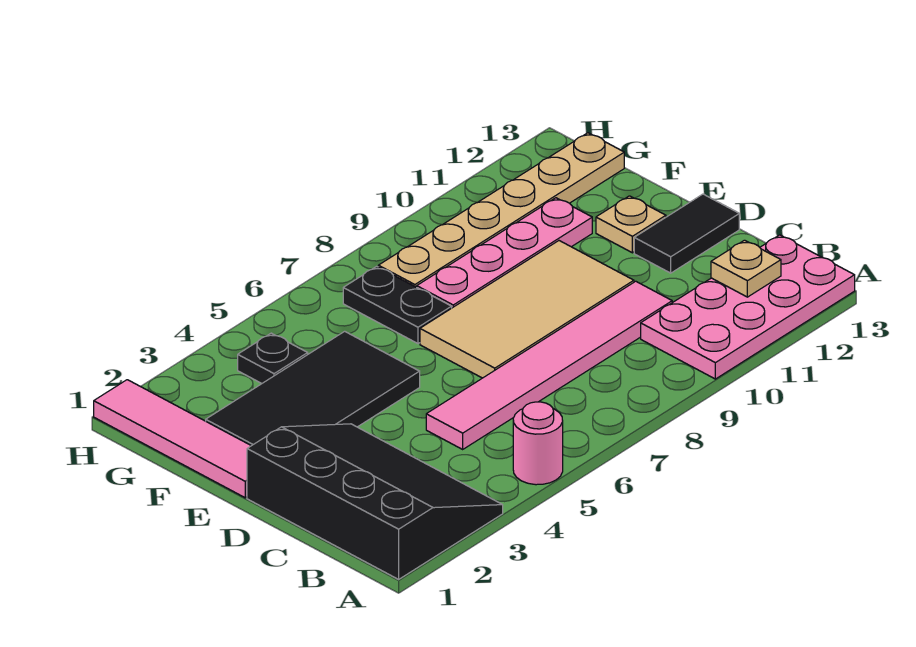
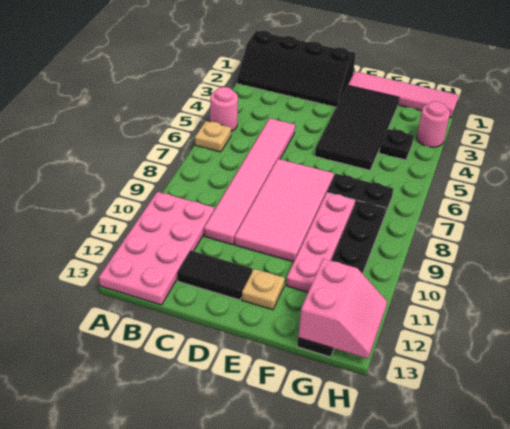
black slope A1:D3 level 1 top 1 -> black slope A1:D2 level 1 top 1
tan plate B12 level 2 -> tan plate A6 level 1
tan tile D7:E10 level 1 -> pink tile D7:E10 level 1
black tile D12:D13 level 1 -> black tile C12:D12 level 1
tan plate G8:G13 level 1 -> black plate G8:G13 level 1
none -> pink slope G12:H13 level 2 top G
none -> pink round brick H3 level 1

